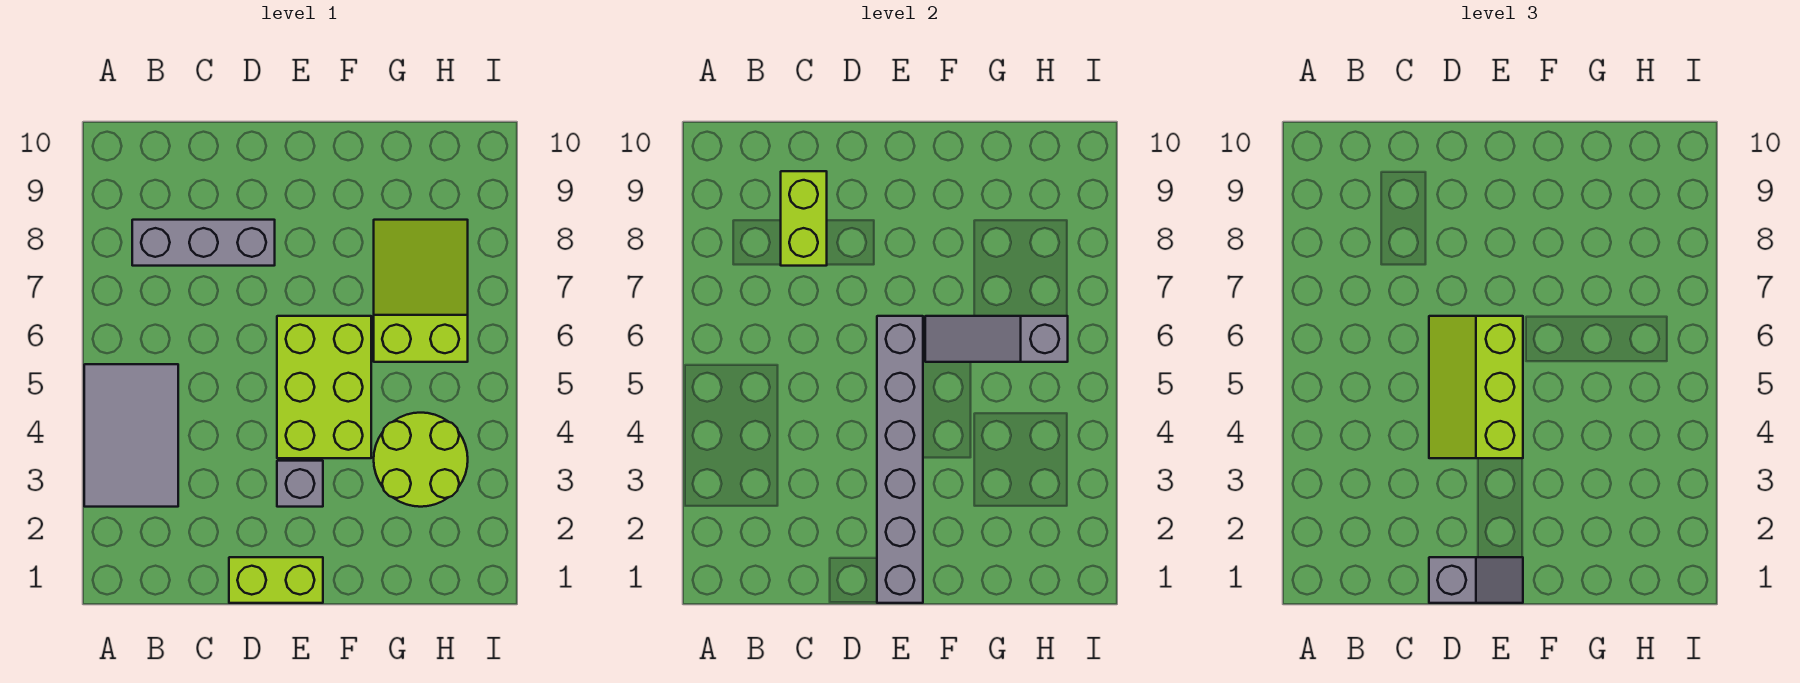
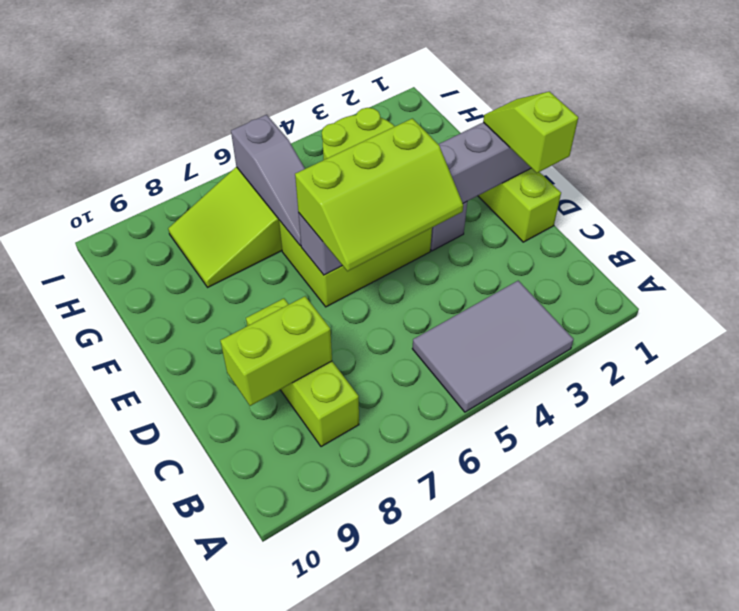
grey brick B8:D8 level 1 -> lime brick B8:D8 level 1
grey slope D1:E1 level 3 top D -> lime slope D1:E1 level 3 top D

